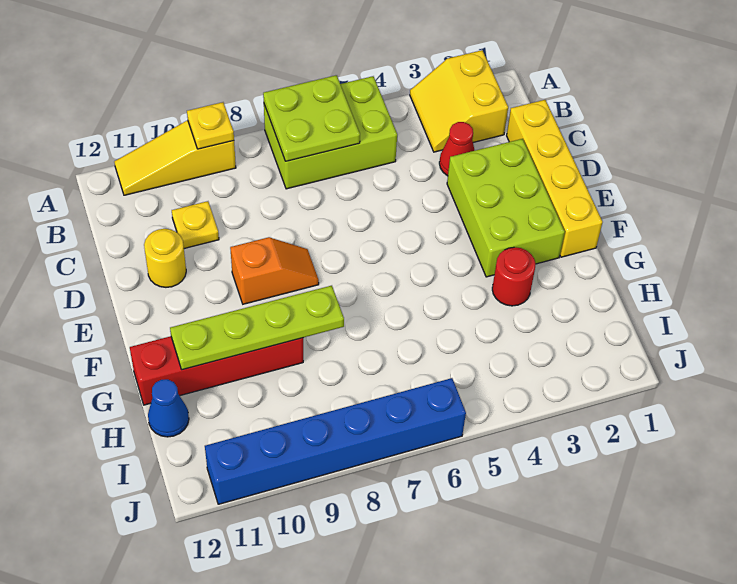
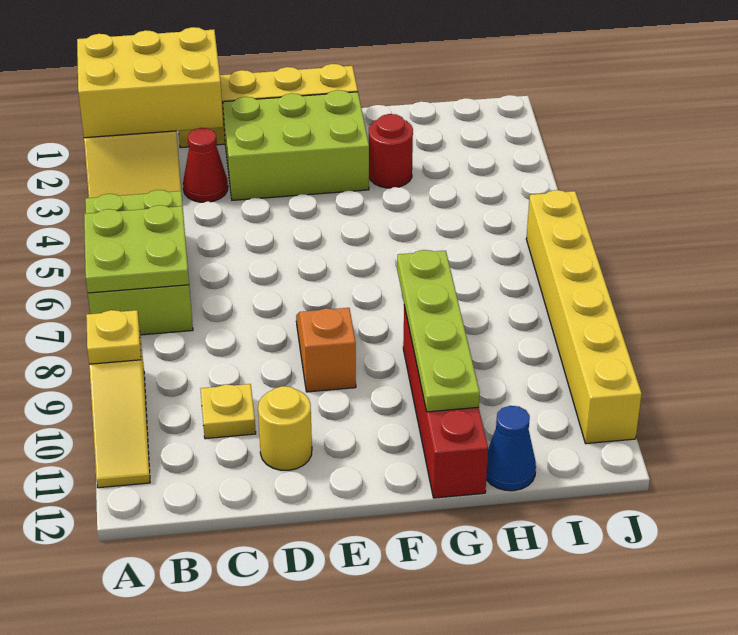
none -> yellow brick A1:C2 level 2
blue brick J6:J11 level 1 -> yellow brick J6:J11 level 1

